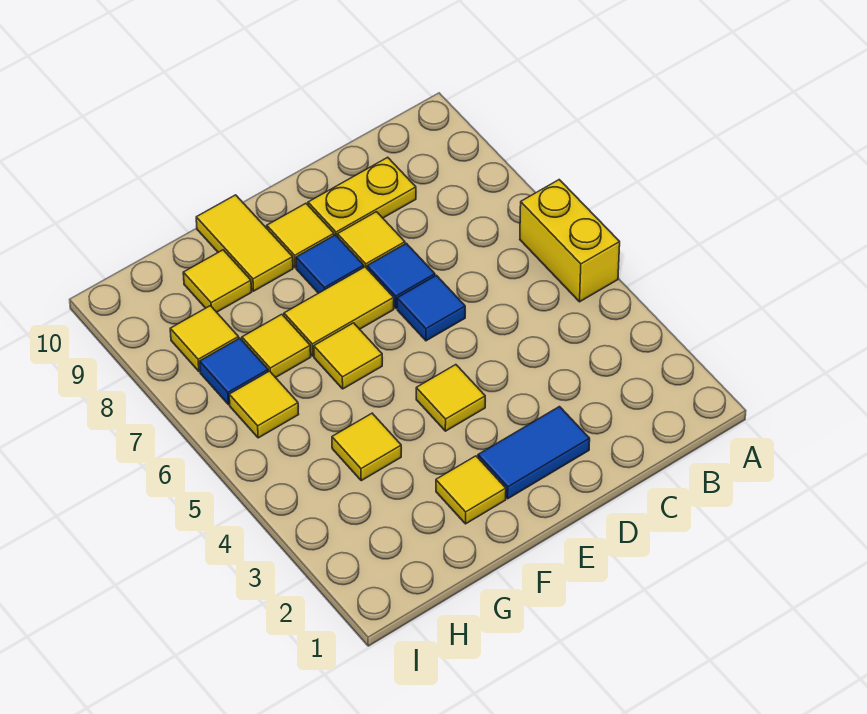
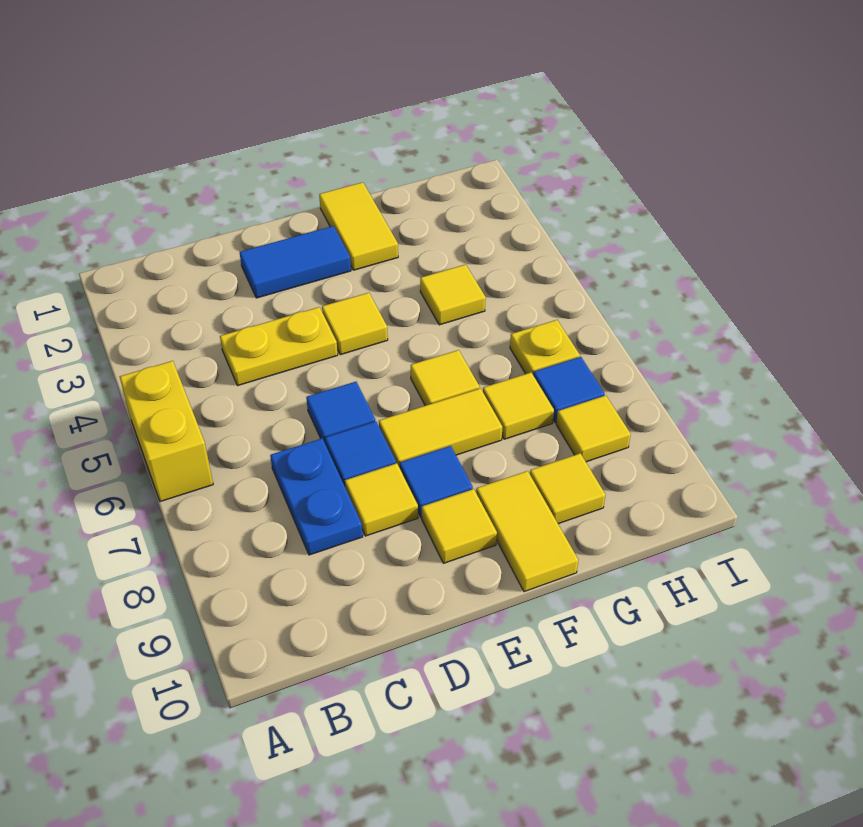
none -> blue plate C7:C8 level 1
yellow plate C9:D9 level 1 -> yellow plate C4:D4 level 1
yellow tile F2 level 1 -> yellow tile F1:F2 level 1
yellow tile H6 level 1 -> yellow plate H6 level 1

